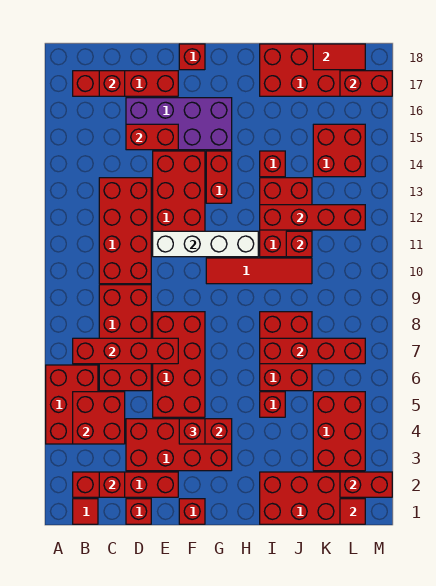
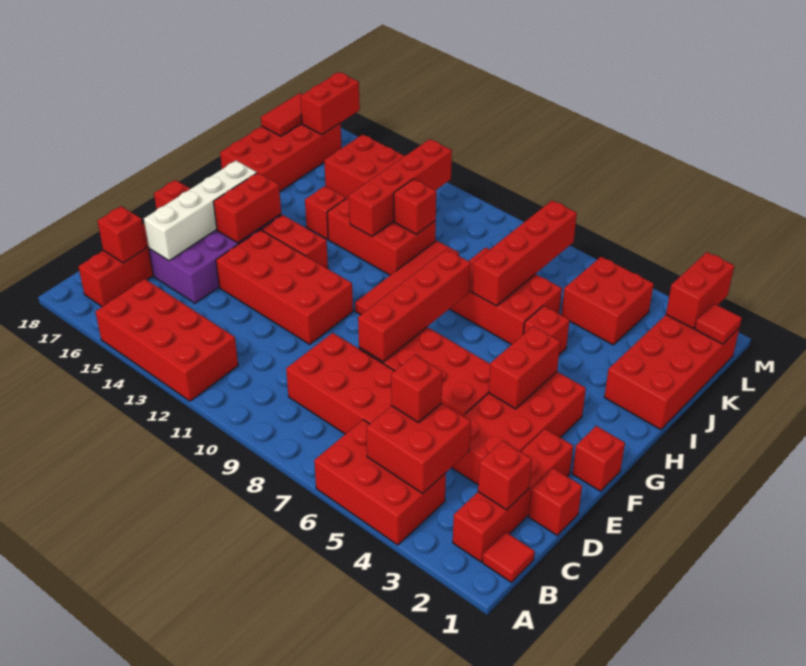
red brick B7:E7 level 2 -> red brick E8:H8 level 2
red brick C10:D13 level 1 -> red brick A12:B15 level 1
red brick D15:E15 level 2 -> red brick F15:G15 level 2
white brick E11:H11 level 2 -> white brick D16:G16 level 2
red brick F4 level 3 -> red brick C5 level 3
red brick K3:L5 level 1 -> red brick K4:L5 level 1

